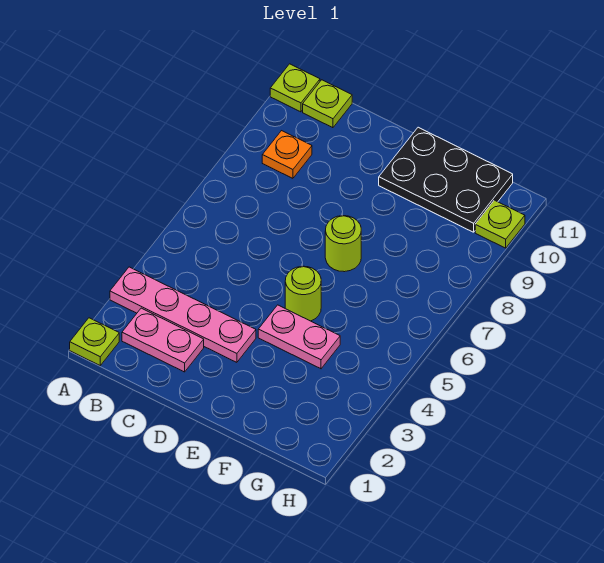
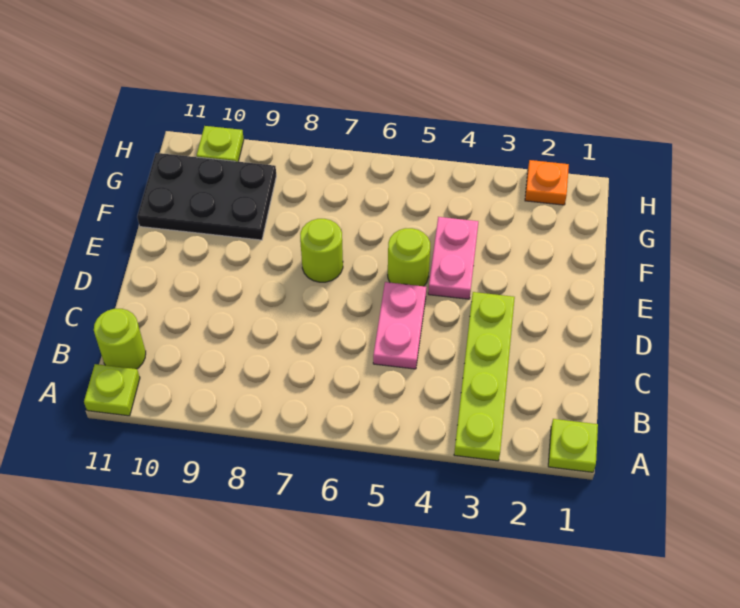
pink plate A3:D3 level 1 -> lime plate A3:D3 level 1
pink plate B2:C2 level 1 -> pink plate C5:D5 level 1
orange plate B9 level 1 -> orange plate H2 level 1
lime plate B11 level 1 -> lime round brick B11 level 1
black plate E10:G11 level 1 -> black plate F9:G11 level 1

